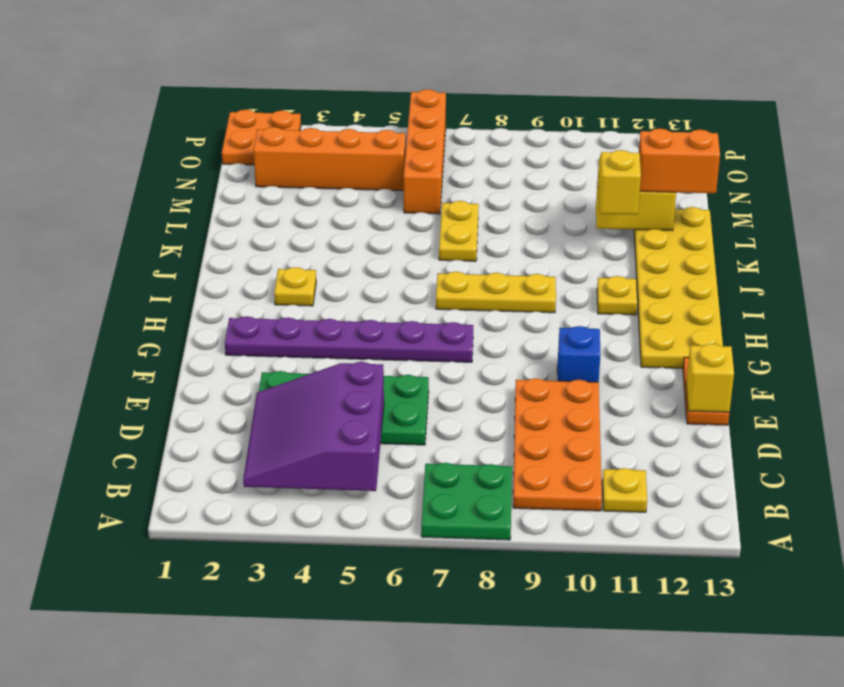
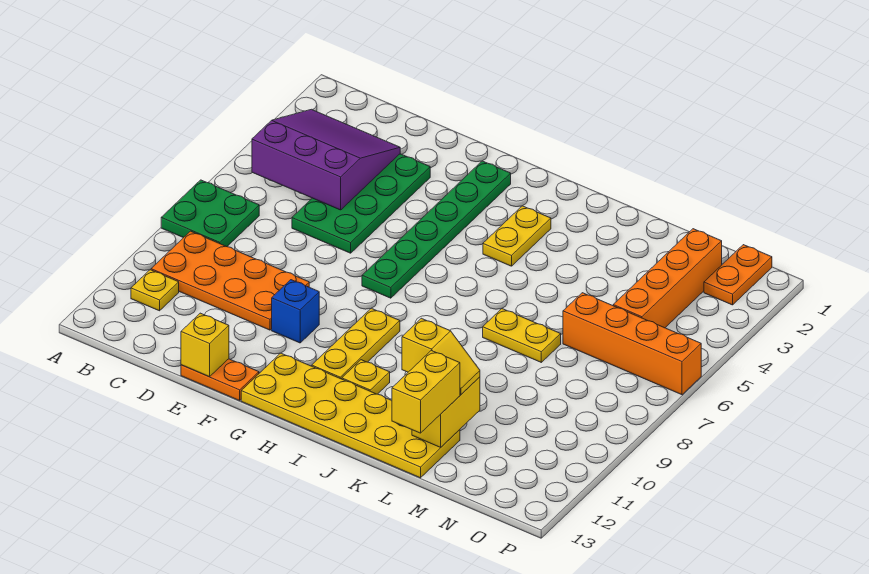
purple plate G2:G7 level 1 -> green plate G2:G7 level 1
yellow plate I3 level 1 -> yellow plate I3:I4 level 1
yellow plate I7:I9 level 1 -> yellow plate H9:H11 level 1
orange brick L12:L13 level 3 -> yellow brick L12:L13 level 3
orange plate O1:P2 level 1 -> orange plate O1:O2 level 1

